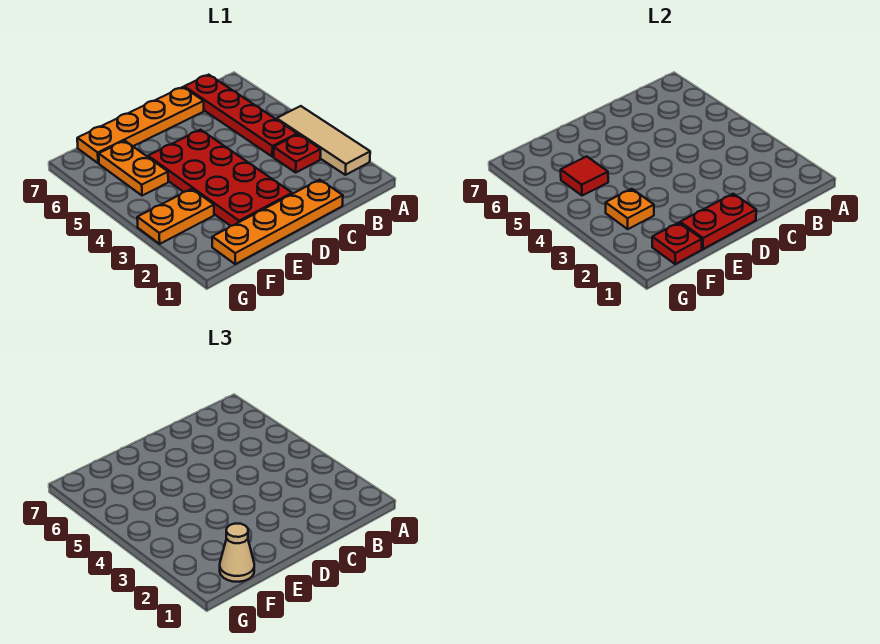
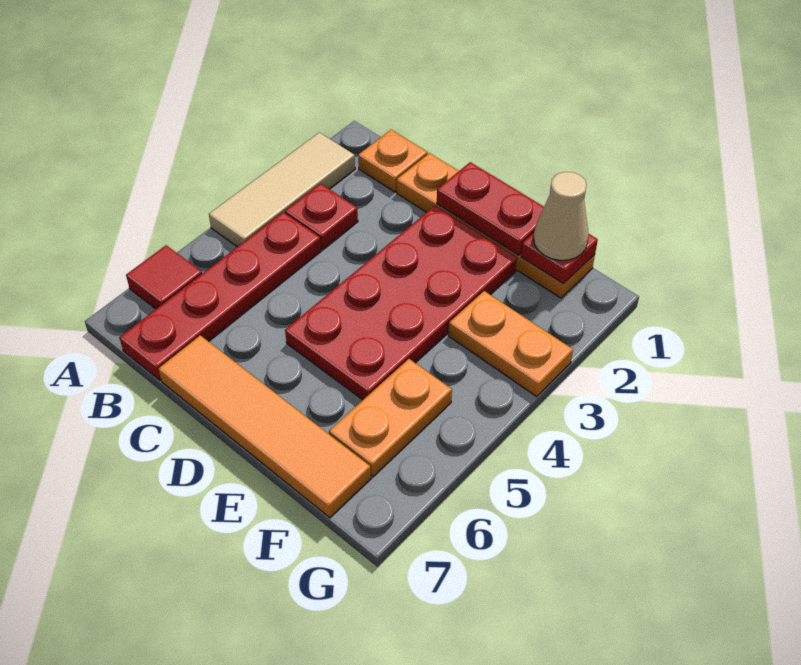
orange plate C7:F7 level 1 -> orange tile C7:F7 level 1
orange plate F3 level 2 -> orange plate B1 level 1
red tile F5 level 2 -> red tile A6 level 1

